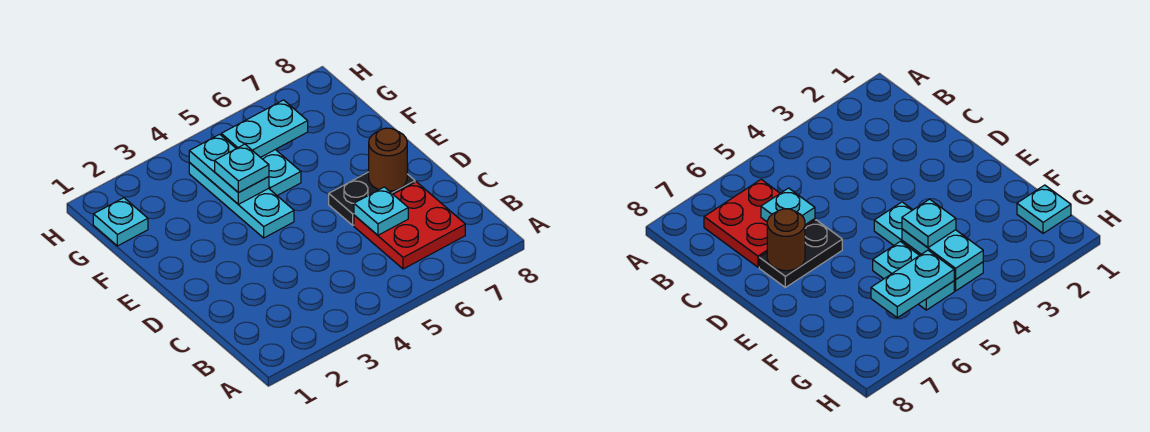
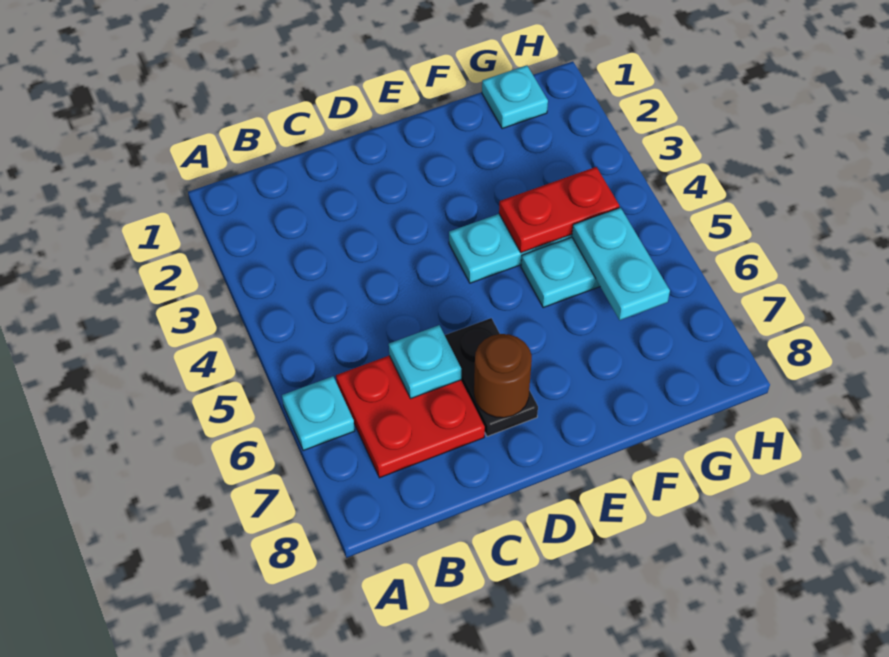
cyan plate F4:G4 level 2 -> red plate F4:G4 level 2
cyan plate F4 level 3 -> cyan plate A6 level 1

